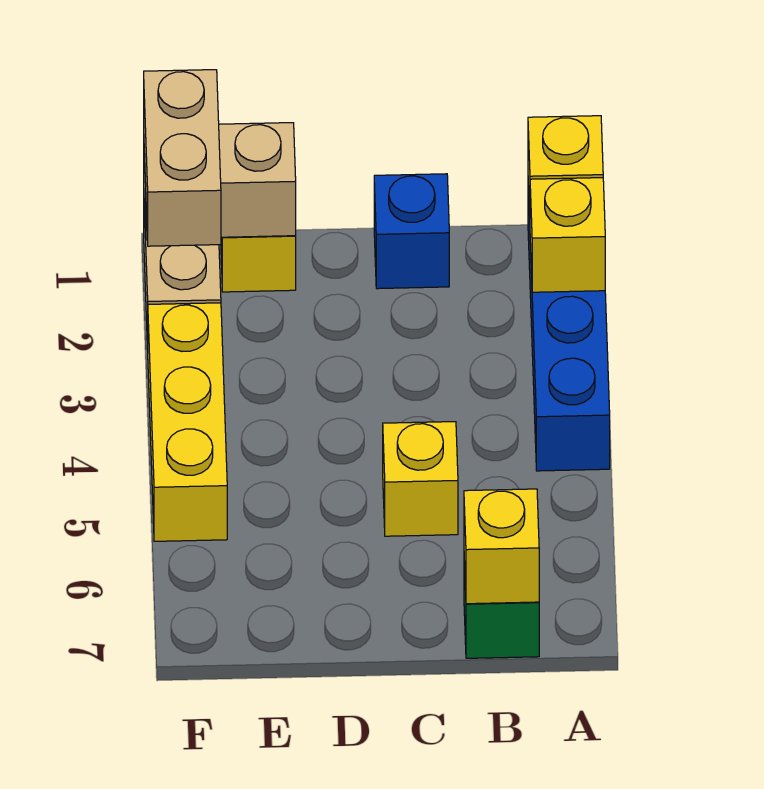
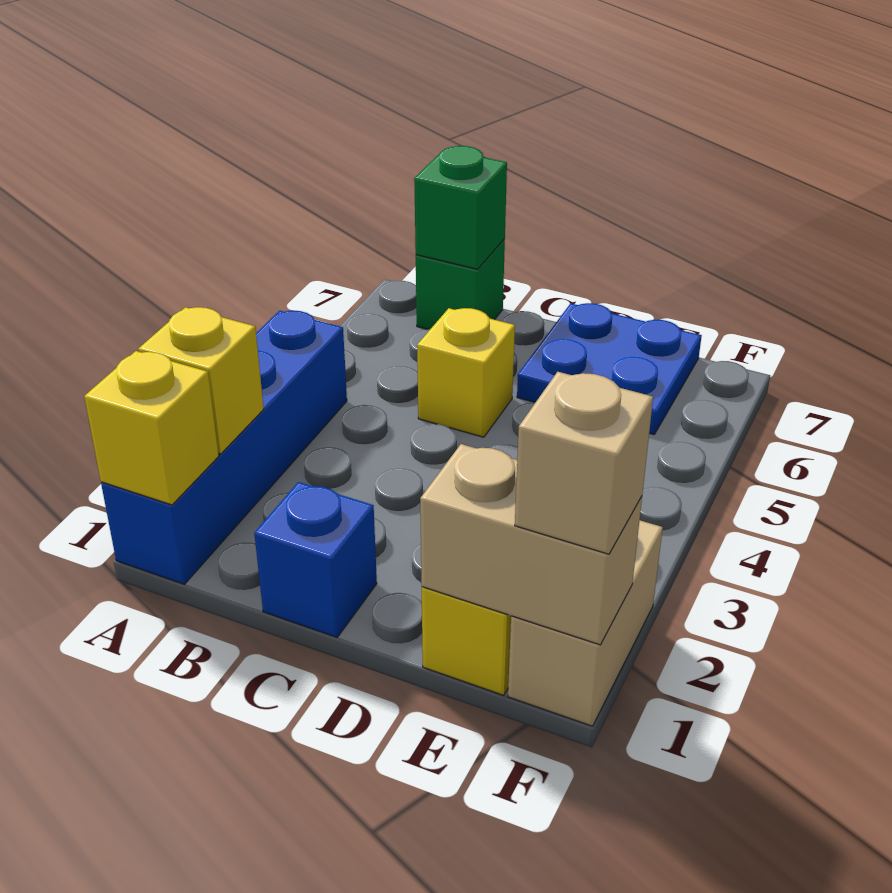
yellow brick B7 level 2 -> green brick B7 level 2
none -> blue plate D6:E7 level 1
tan brick F1:F2 level 3 -> tan brick F1 level 3
yellow brick F3:F5 level 1 -> none

